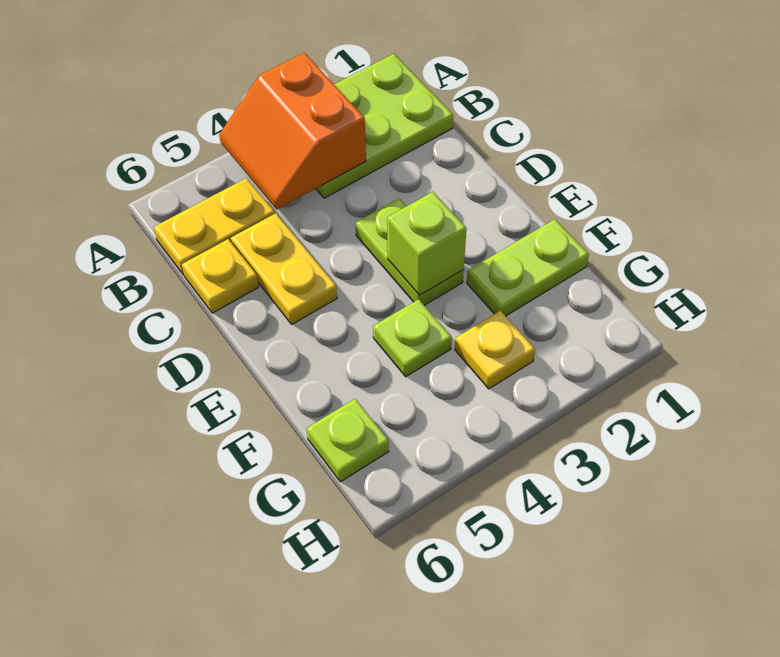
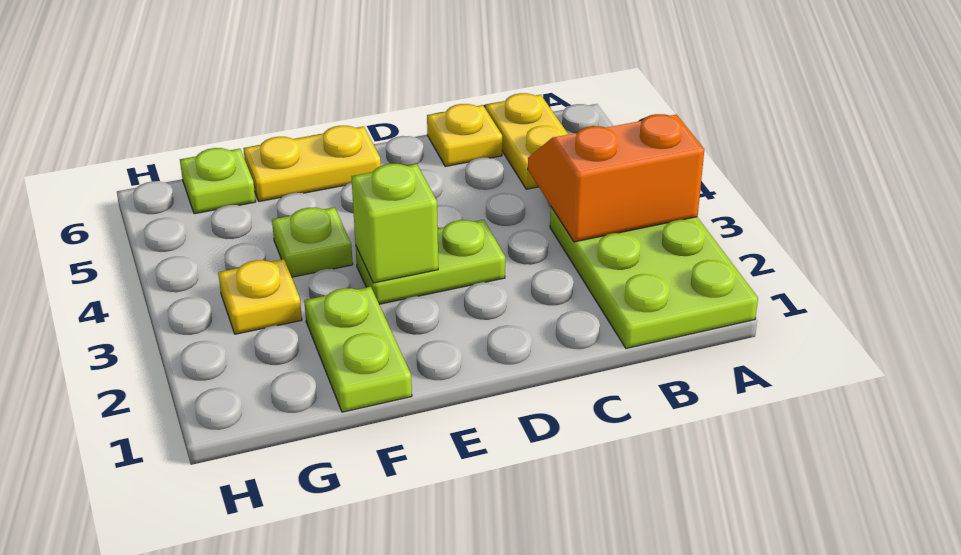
yellow plate C5:D5 level 1 -> yellow plate E6:F6 level 1

